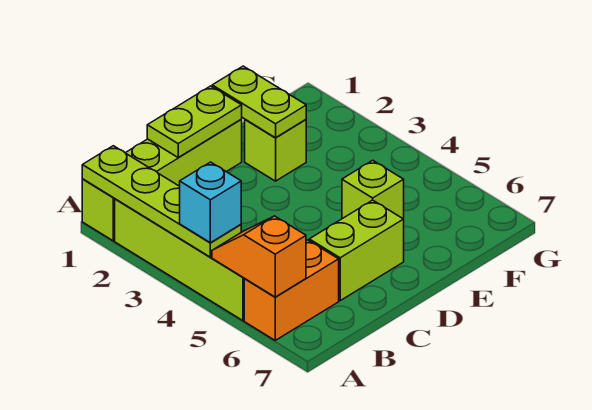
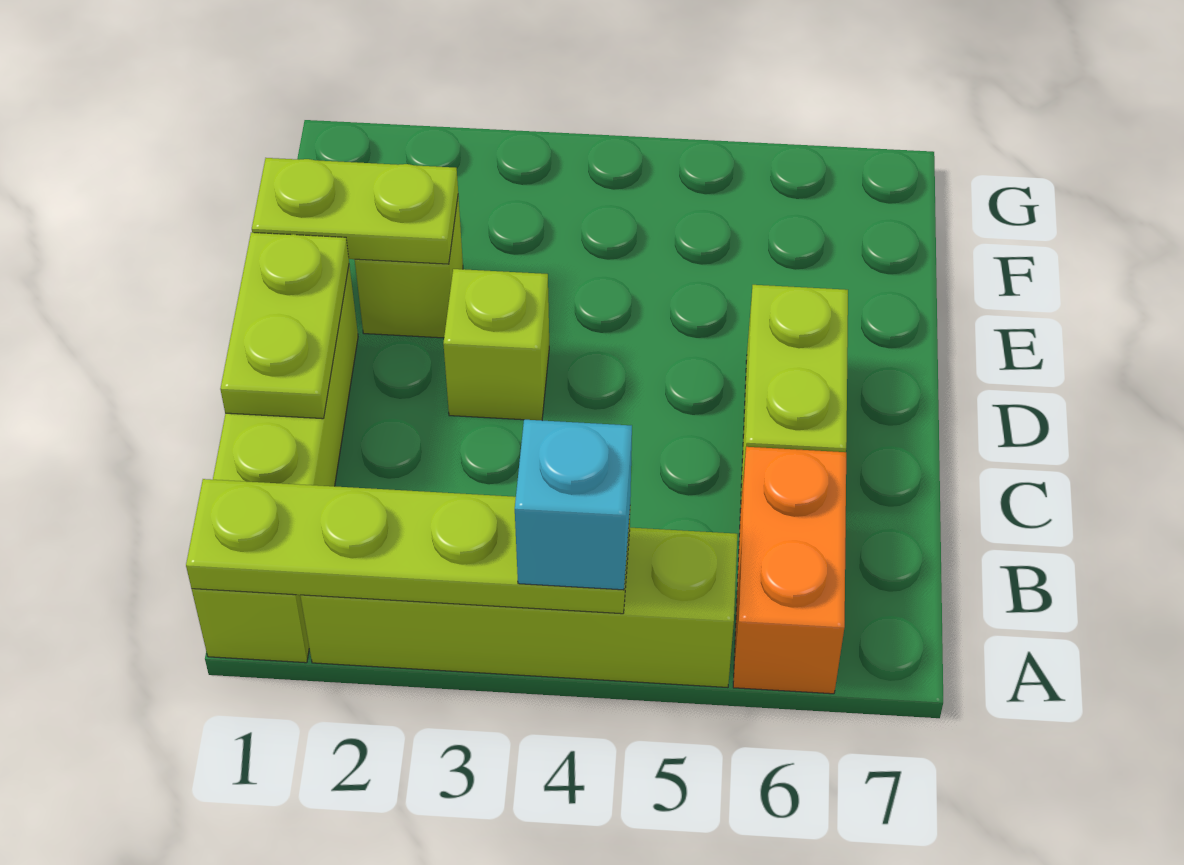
orange slope A5:A6 level 2 top 6 -> none
lime brick E5 level 1 -> lime brick D3 level 1

